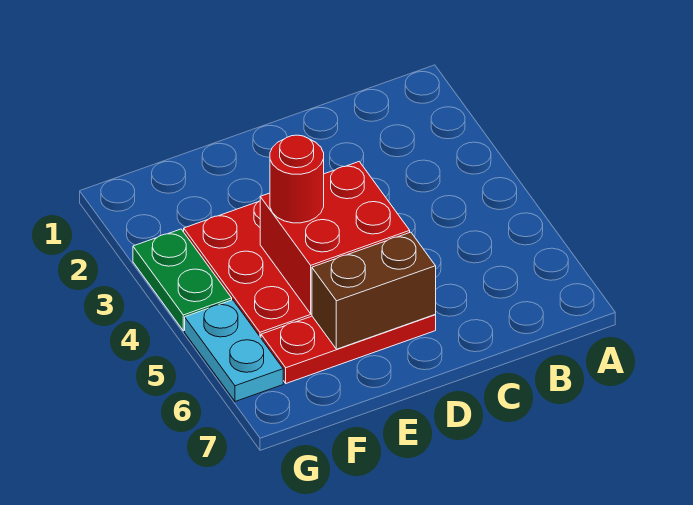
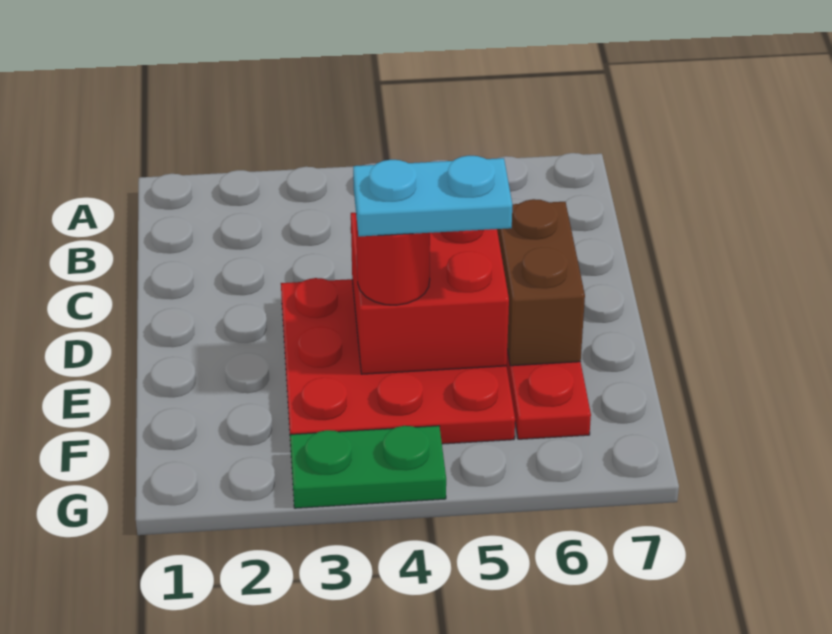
cyan plate G5:G6 level 1 -> cyan plate E4:E5 level 4

